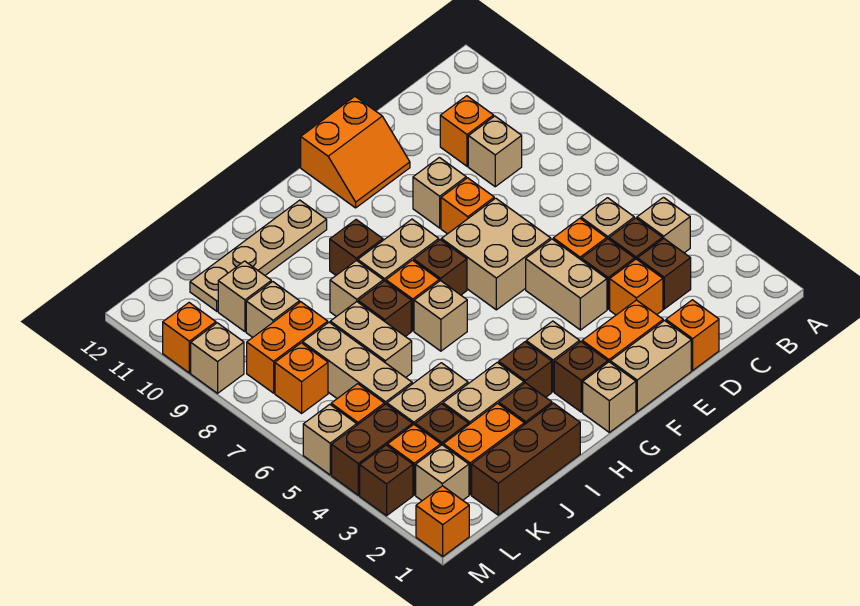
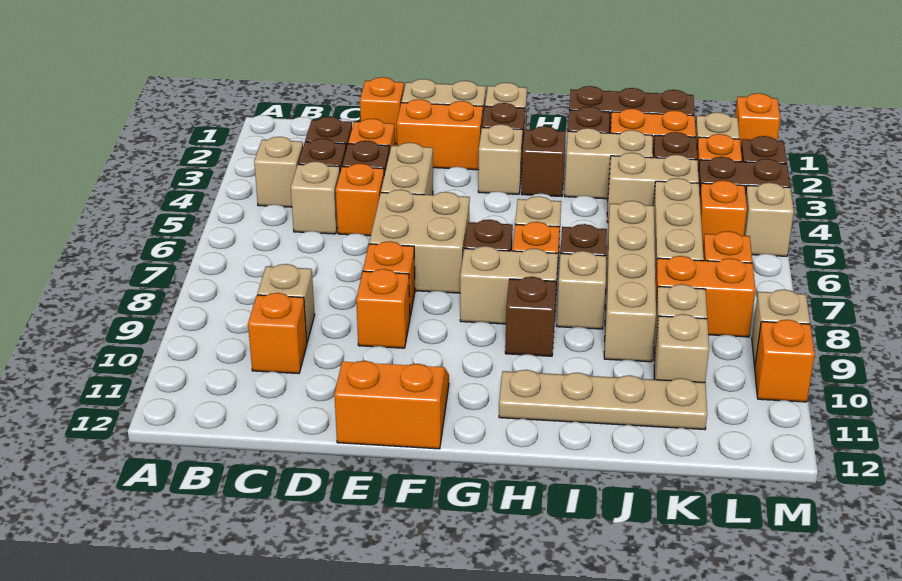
tan brick E9 level 1 -> orange brick E9 level 1
tan brick J6:J7 level 1 -> tan brick J6:J9 level 1

